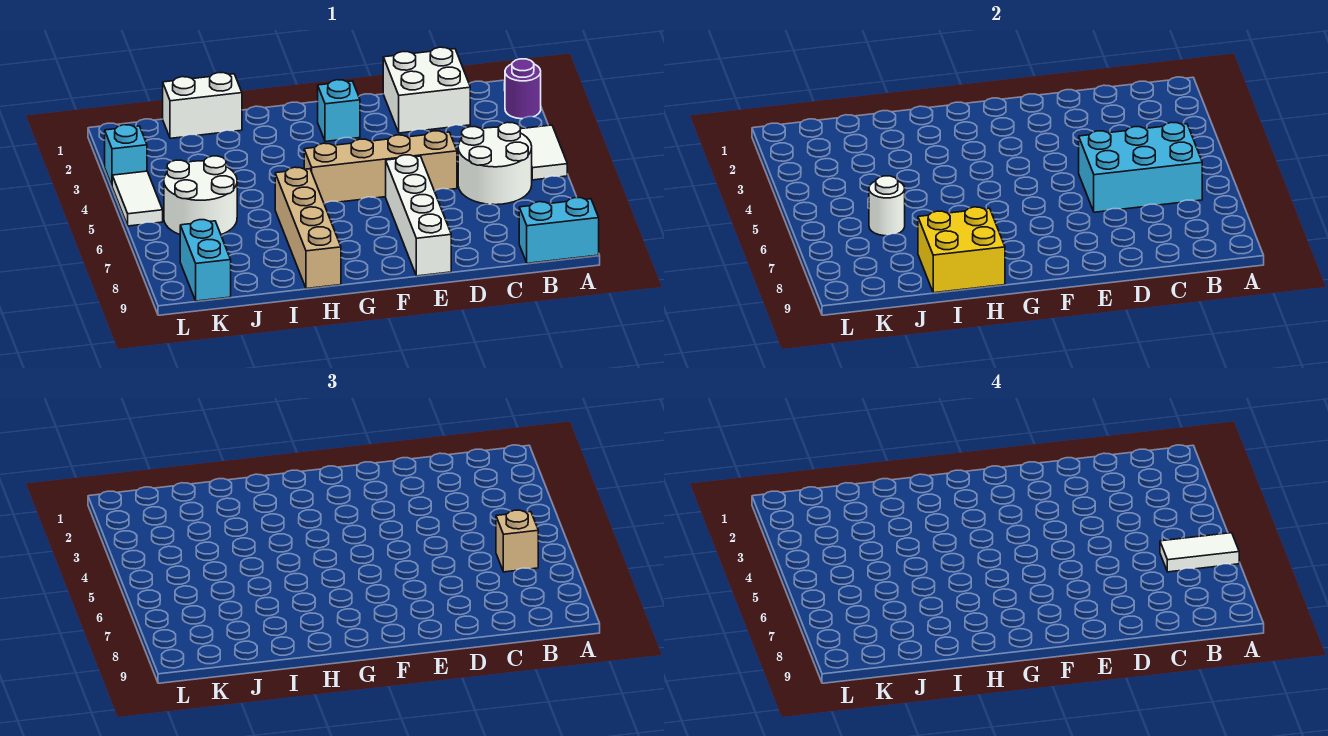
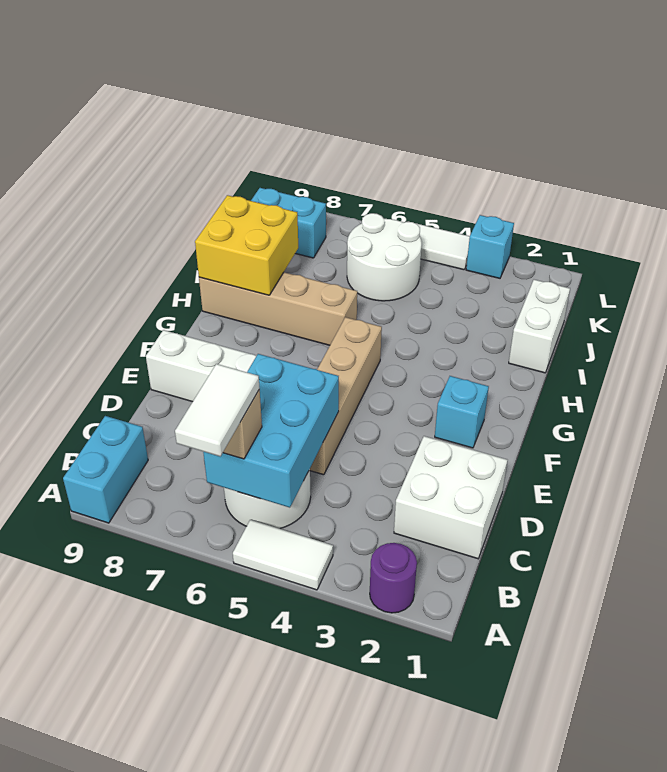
white round brick J6 level 2 -> none

